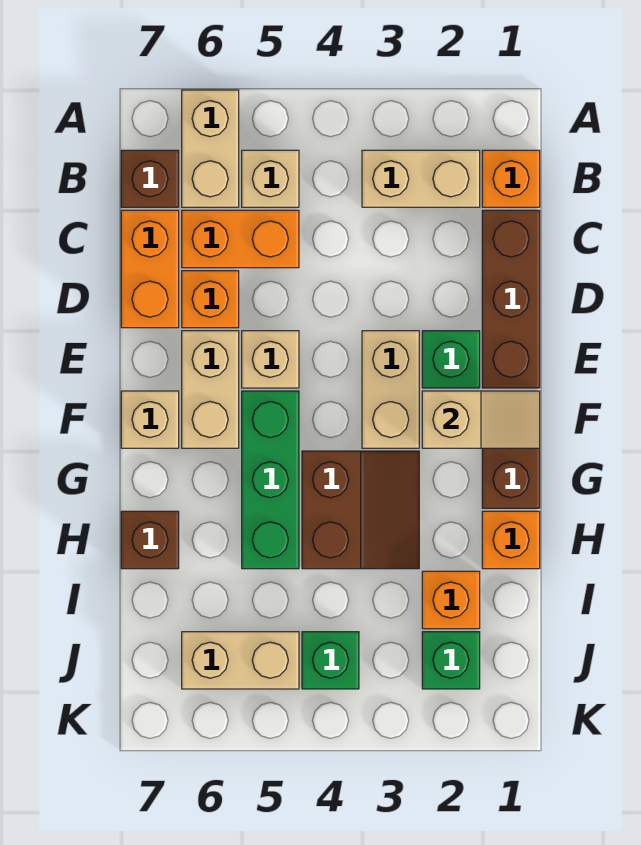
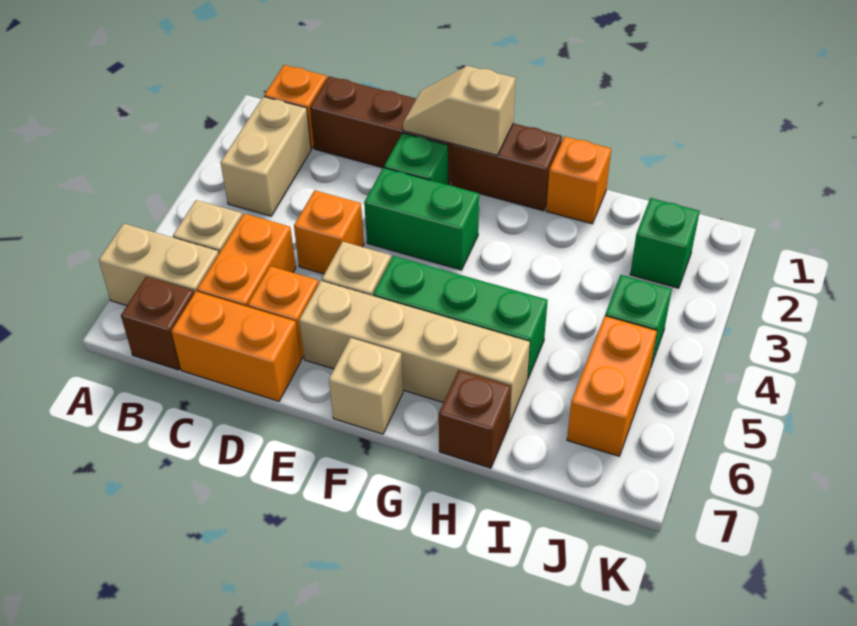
tan brick E3:F3 level 1 -> green brick E3:F3 level 1
tan brick E6:F6 level 1 -> tan brick E6:H6 level 1
tan slope F1:F2 level 2 top 2 -> tan slope E1:F1 level 2 top F
brown slope G3:H4 level 1 top 4 -> none
orange brick I2 level 1 -> orange brick D4 level 1
tan brick J5:J6 level 1 -> orange brick J5:J6 level 1

